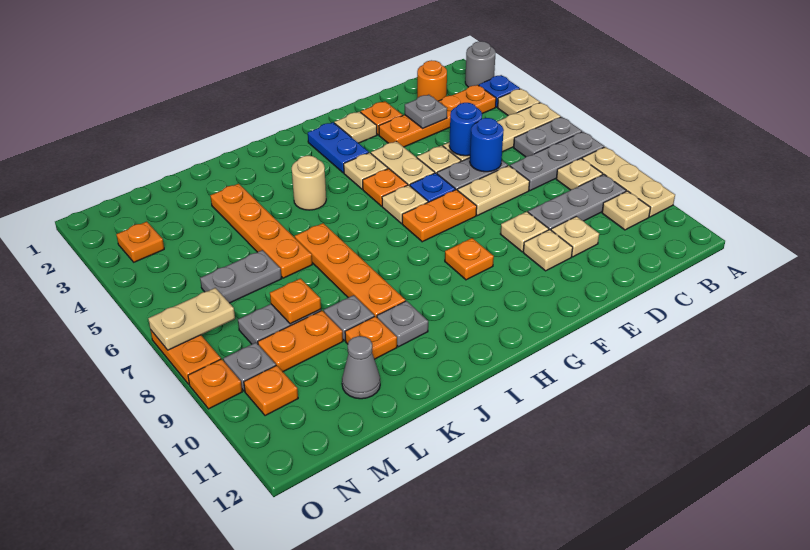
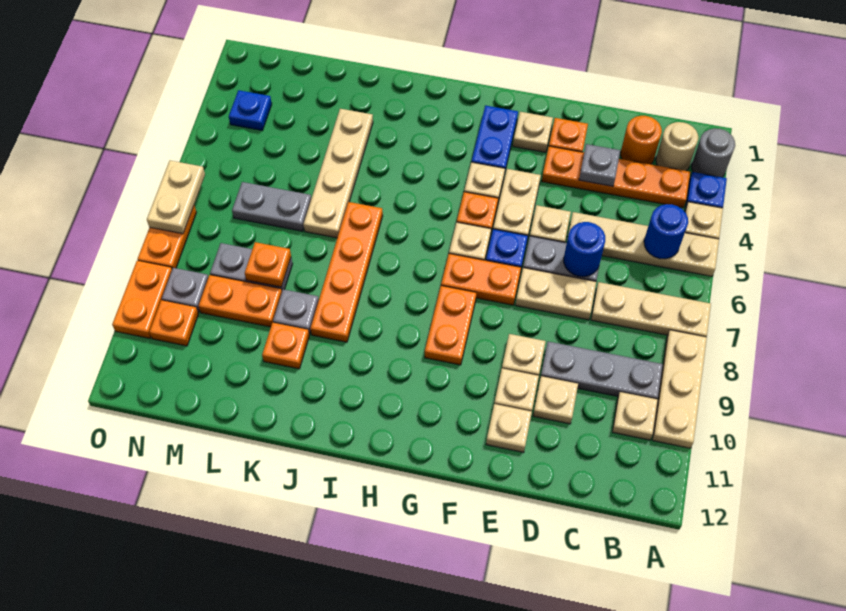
grey plate A6:B6 level 1 -> none
grey plate A7:C7 level 1 -> tan plate A7:C7 level 1
tan plate B8 level 1 -> tan plate E11 level 1
blue round brick D5 level 2 -> blue round brick B5 level 2
orange plate G9 level 1 -> orange plate G8:G9 level 1
tan round brick I4 level 1 -> tan round brick B2 level 1
grey plate J10 level 1 -> none
orange plate K3:K6 level 1 -> tan plate K3:K6 level 1
grey cone L11 level 1 -> none
orange plate N3 level 1 -> blue plate N3 level 1
tan plate N7:O7 level 2 -> tan plate O6:O7 level 2
orange plate O9 level 1 -> orange plate O9:O10 level 1

